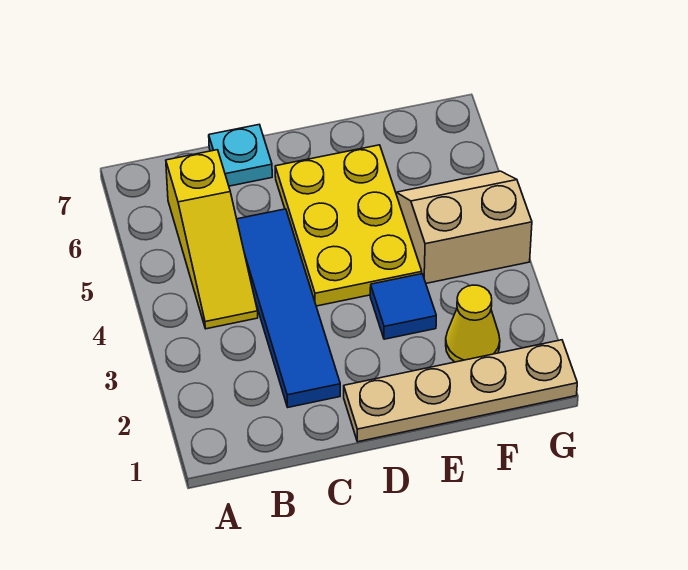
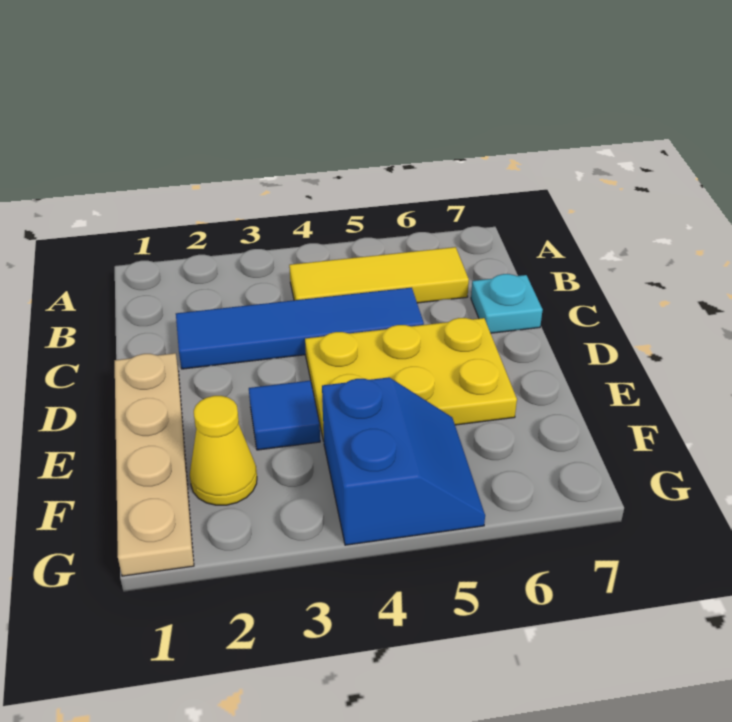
yellow slope B4:B6 level 1 top 6 -> yellow tile B4:B6 level 1
tan slope F4:G5 level 1 top 4 -> blue slope F4:G5 level 1 top 4

